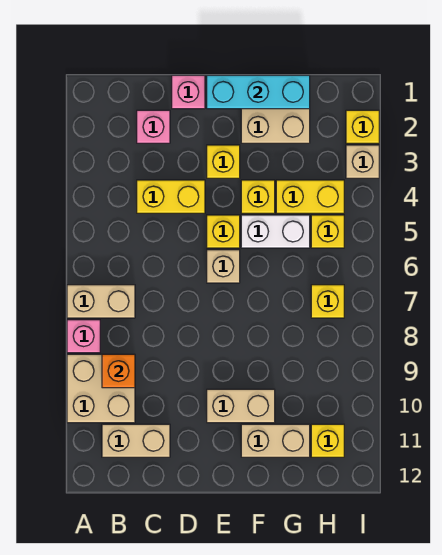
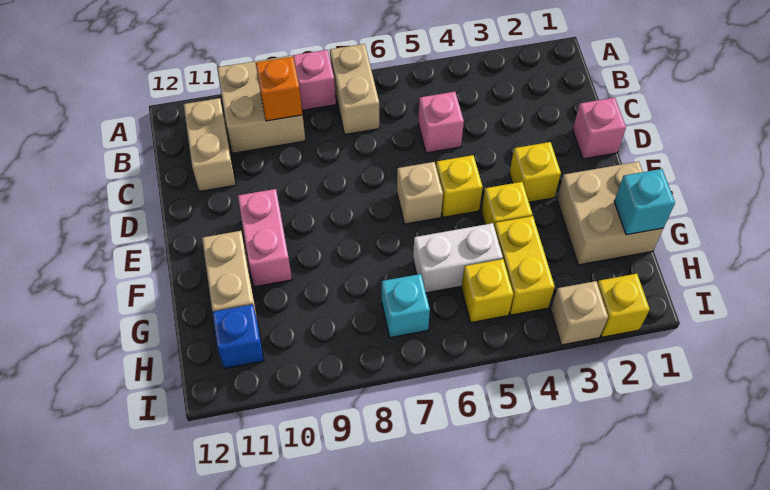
pink brick C2 level 1 -> pink brick C5 level 1
yellow brick C4:D4 level 1 -> none
cyan brick E1:G1 level 2 -> cyan brick G1 level 2
tan brick E10:F10 level 1 -> pink brick E10:F10 level 1
white brick F5:G5 level 1 -> white brick G5:G6 level 1
yellow brick H7 level 1 -> cyan brick H7 level 1
yellow brick H11 level 1 -> blue brick H11 level 1

